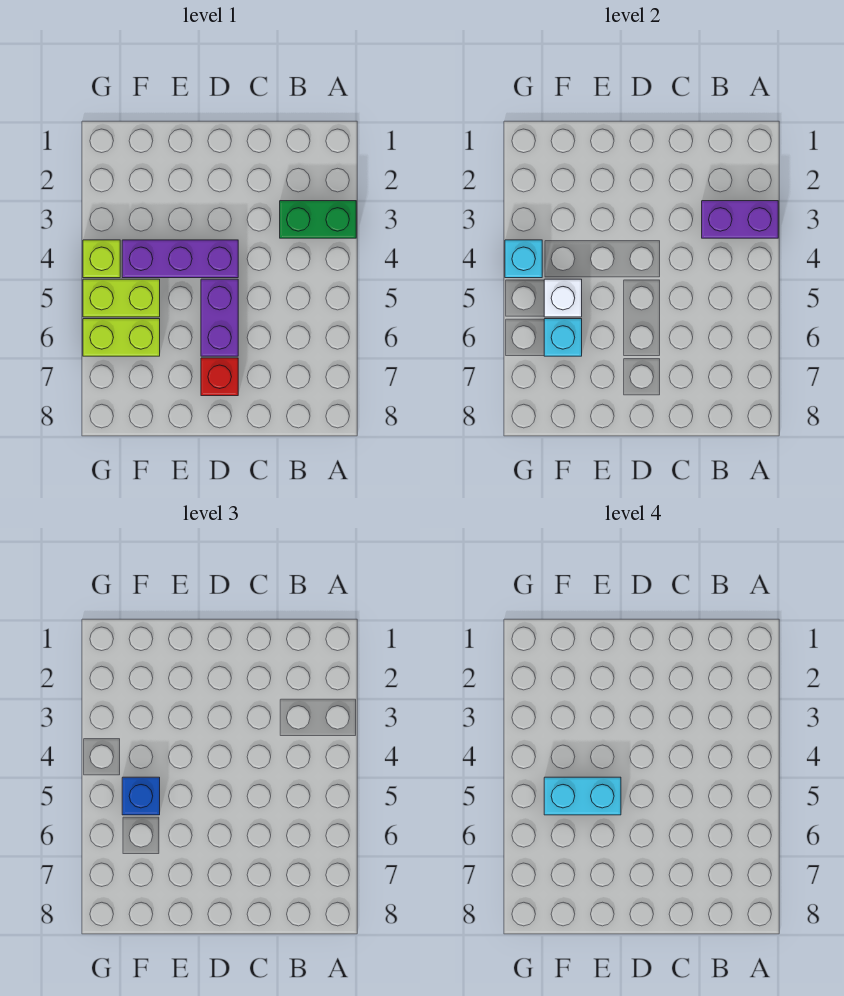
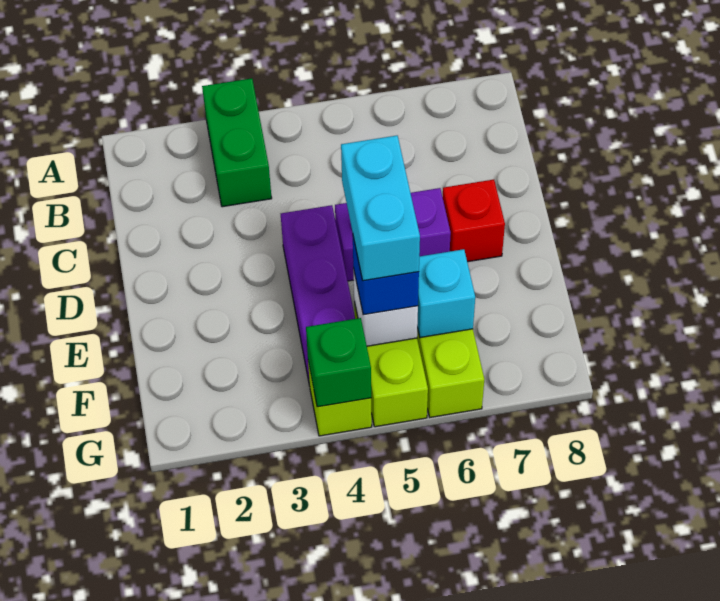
purple brick A3:B3 level 2 -> none
cyan brick G4 level 2 -> green brick G4 level 2

